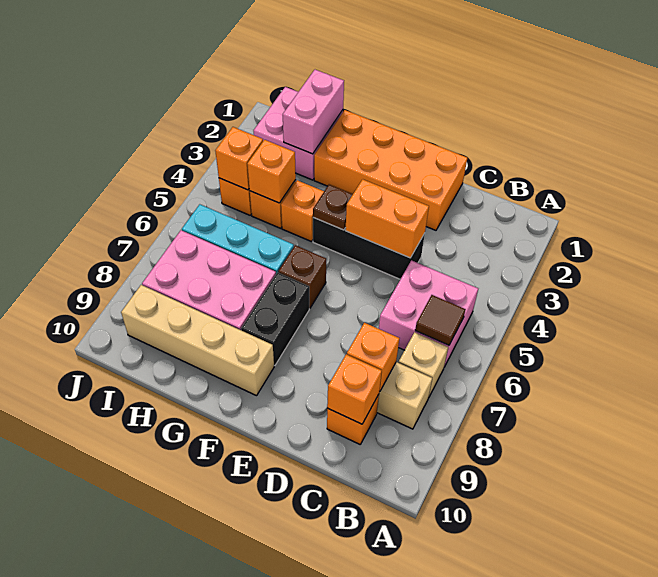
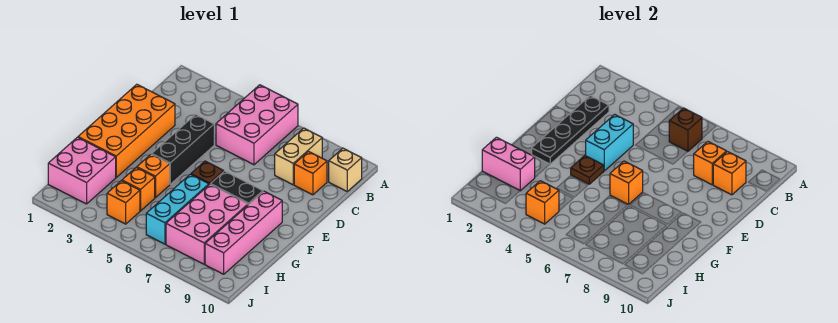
pink brick B5:C6 level 1 -> pink brick A5:C6 level 1
brown tile B6 level 2 -> brown brick B6 level 2
tan brick B7 level 1 -> tan brick B10 level 1
none -> black plate C2:F2 level 2
orange brick D4:E4 level 2 -> cyan brick D4:E4 level 2
tan brick F9:I9 level 1 -> pink brick F9:I9 level 1
orange brick H4 level 2 -> orange brick F6 level 2

